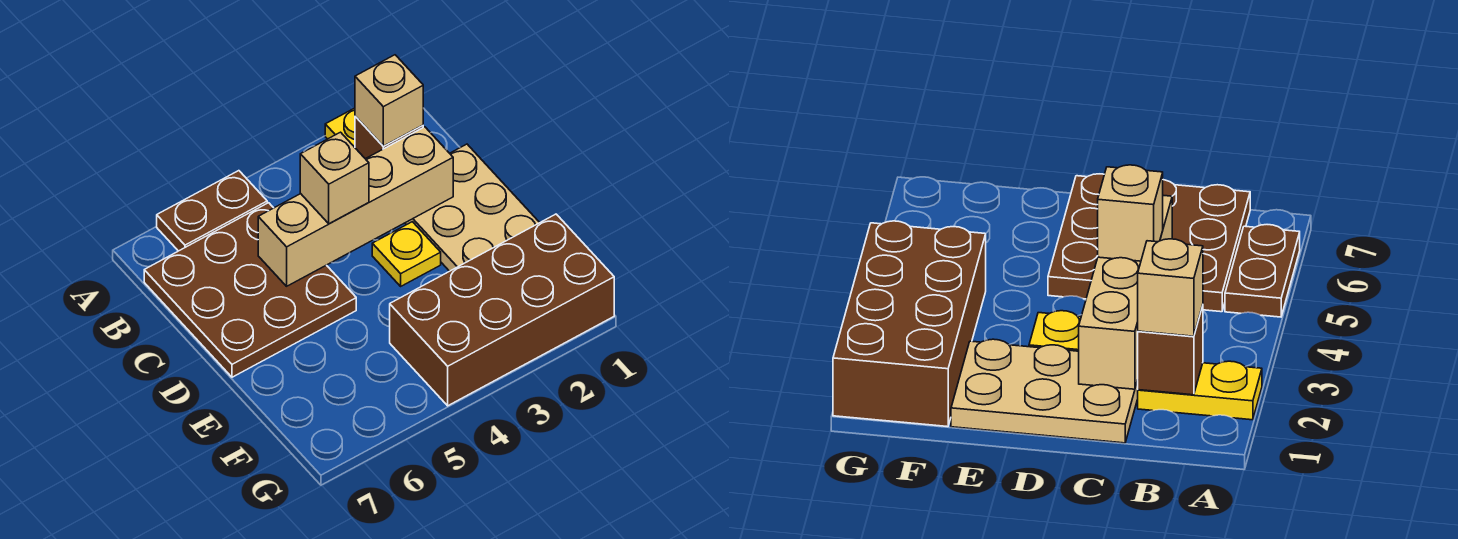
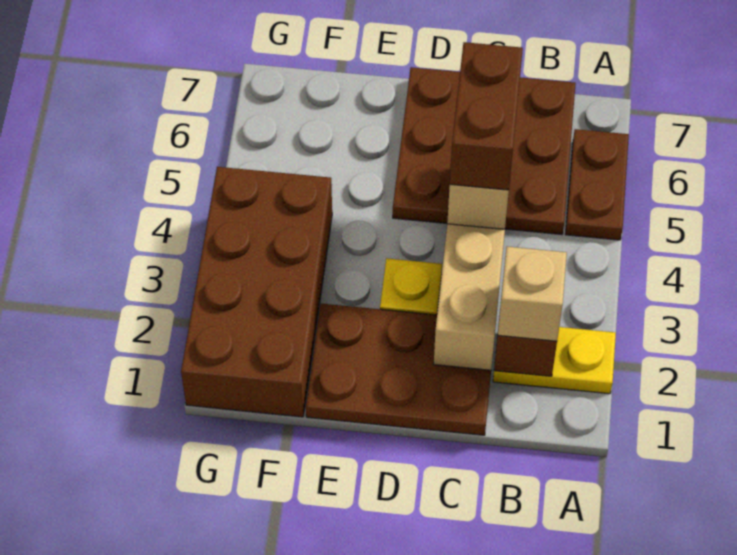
tan plate C1:E2 level 1 -> brown plate C1:E2 level 1
none -> brown brick C4:C5 level 4

